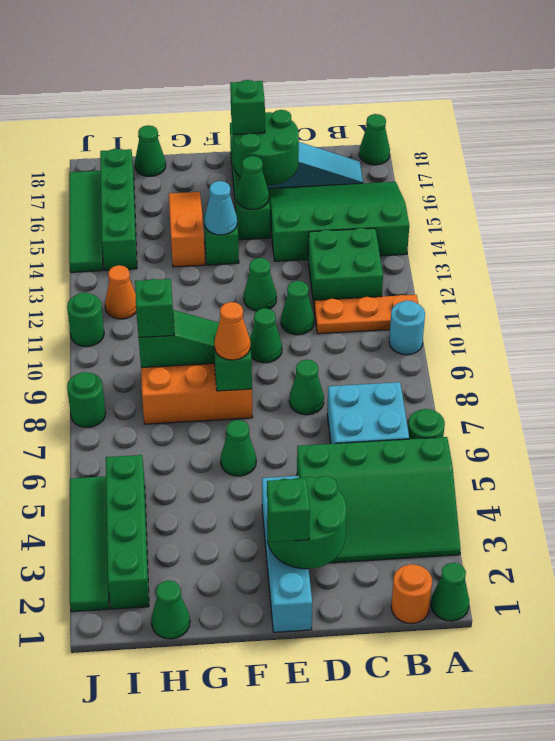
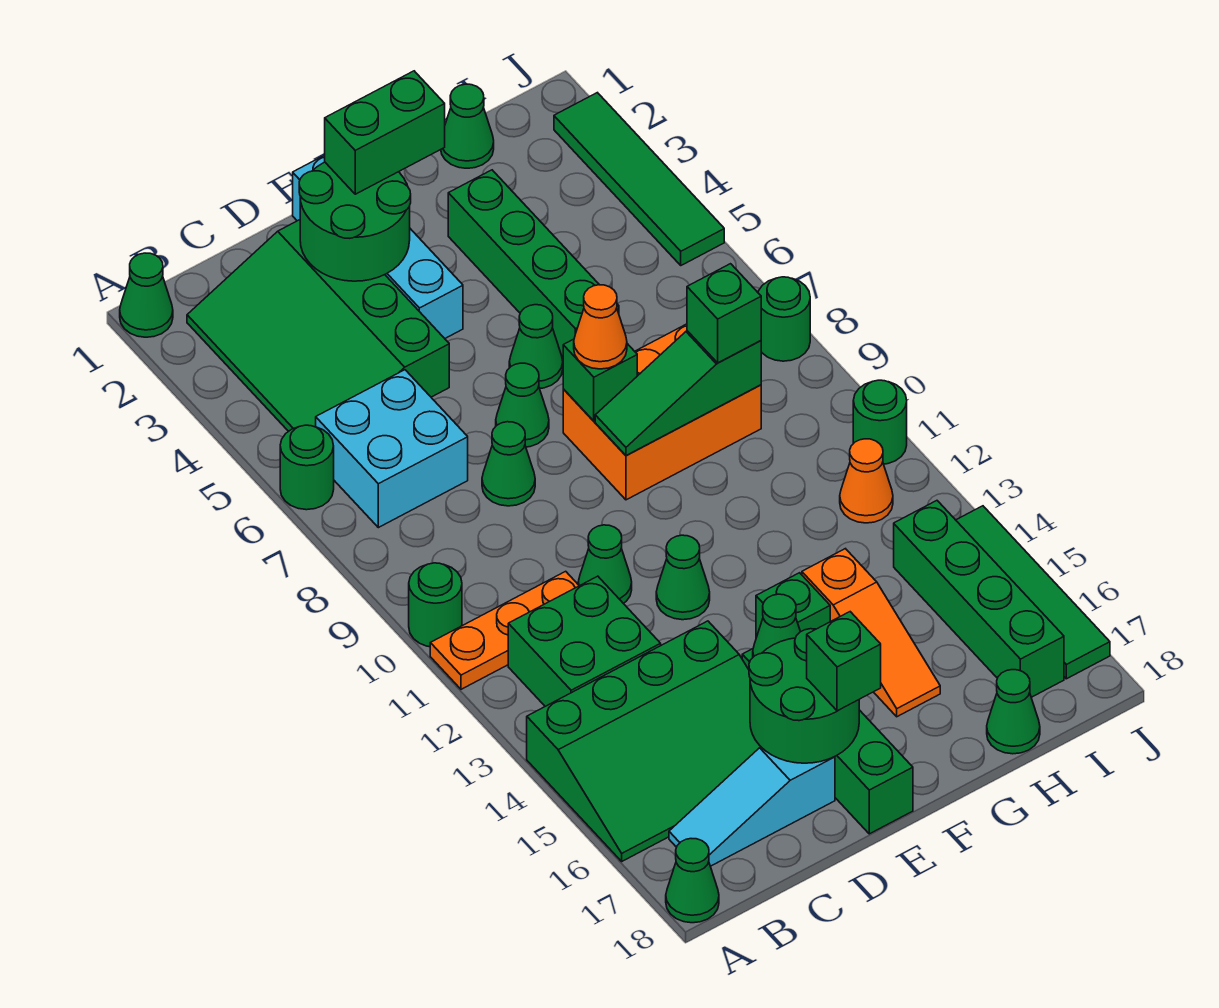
green slope A3:D5 level 1 top 5 -> green slope B2:D5 level 1 top D
cyan round brick A10 level 1 -> green round brick A10 level 1
orange round brick B1 level 1 -> none
green brick E2 level 3 -> green brick E2:F2 level 3
green cone E10 level 1 -> green cone E7 level 1
cyan cone F14 level 2 -> none
green brick I2:I5 level 1 -> green brick G3:G6 level 1

